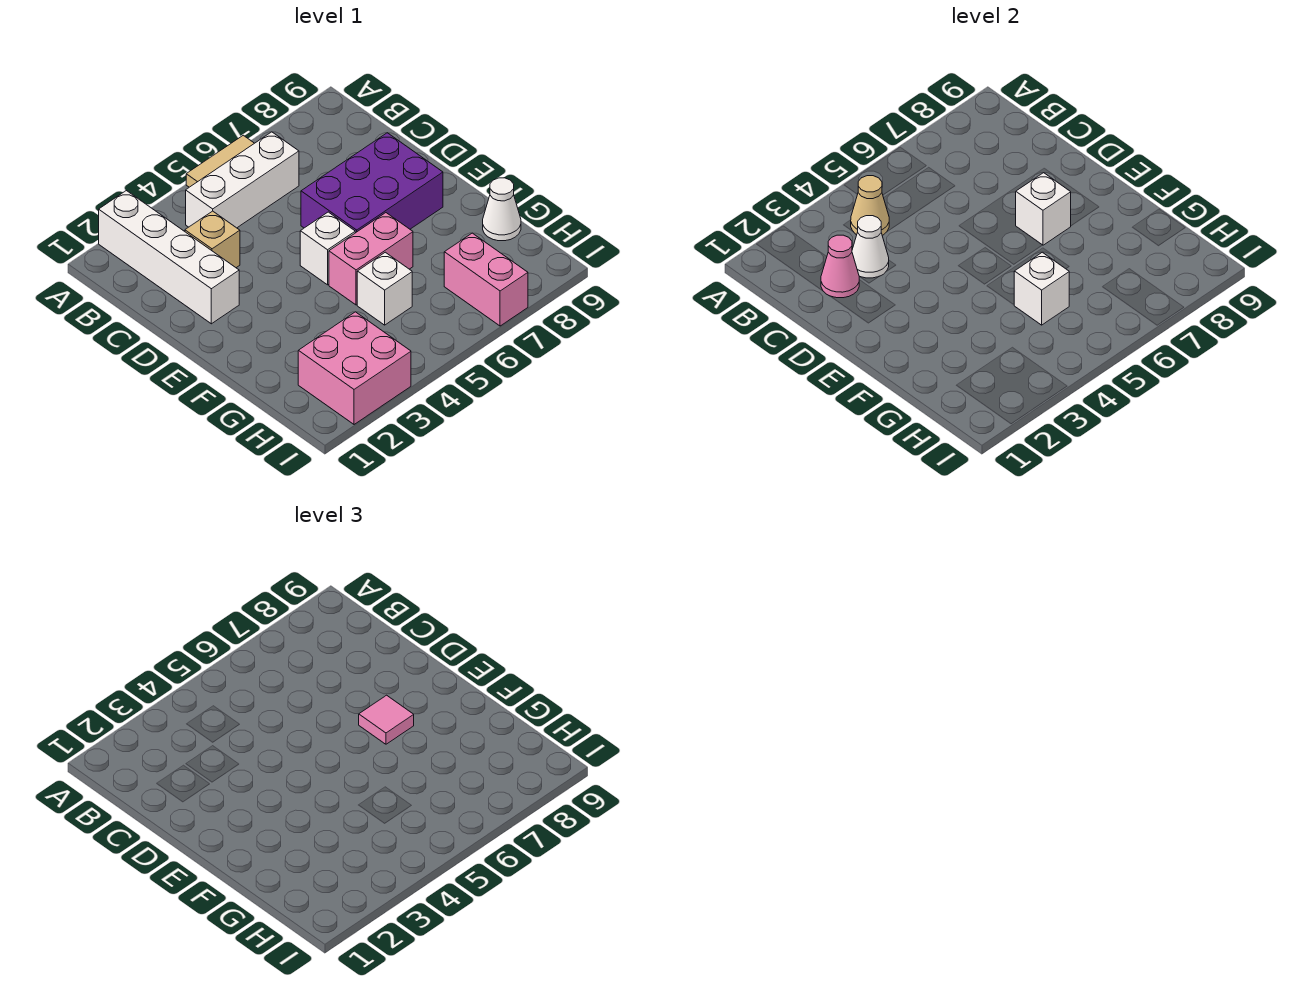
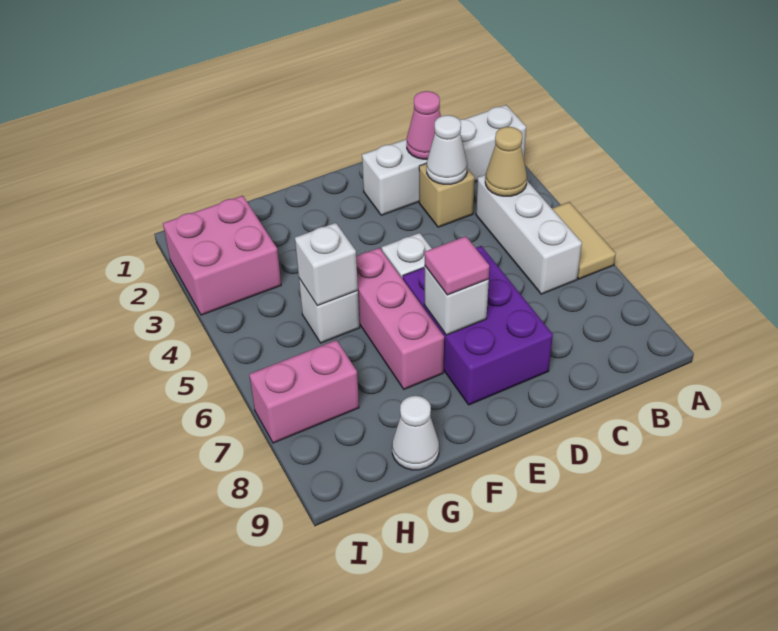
pink brick F5:F6 level 1 -> pink brick F5:F7 level 1

